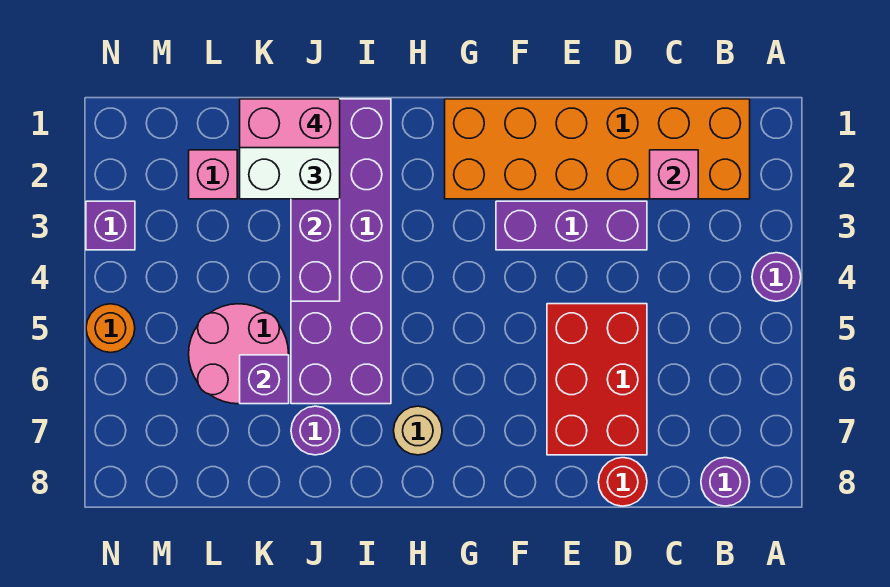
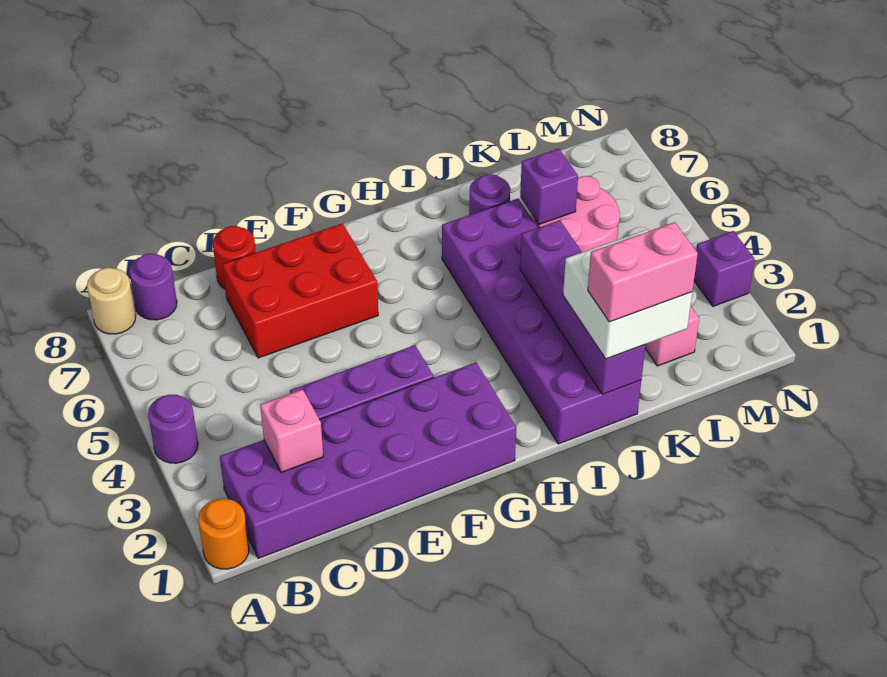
orange brick B1:G2 level 1 -> purple brick B1:G2 level 1
red brick D5:E7 level 1 -> red brick D6:F7 level 1
tan round brick H7 level 1 -> tan round brick A8 level 1
orange round brick N5 level 1 -> orange round brick A1 level 1

